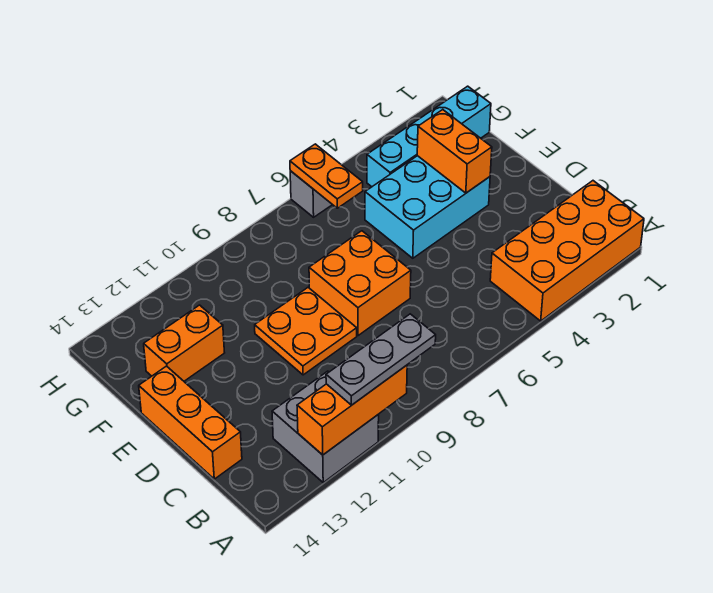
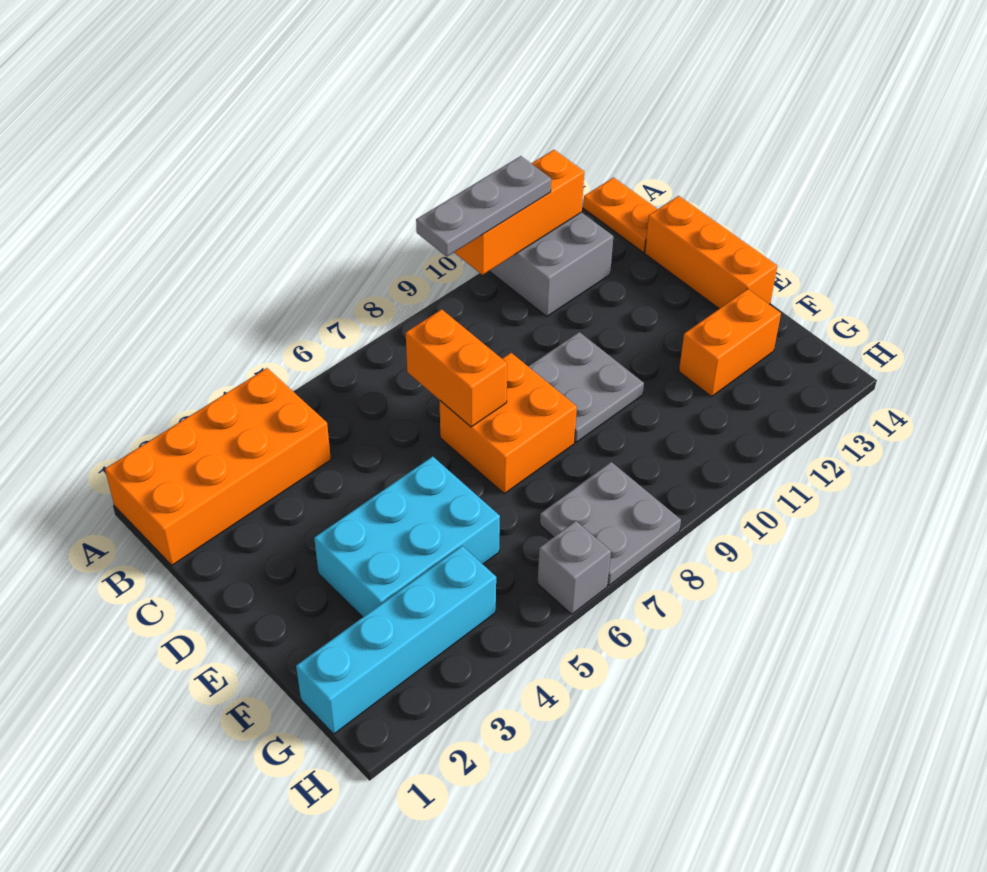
orange plate D9:E10 level 1 -> grey plate D9:E10 level 1
orange brick E3:F3 level 2 -> orange brick C7:D7 level 2
orange plate G6:H6 level 2 -> orange plate A14:B14 level 1
none -> grey plate G7:H8 level 1

